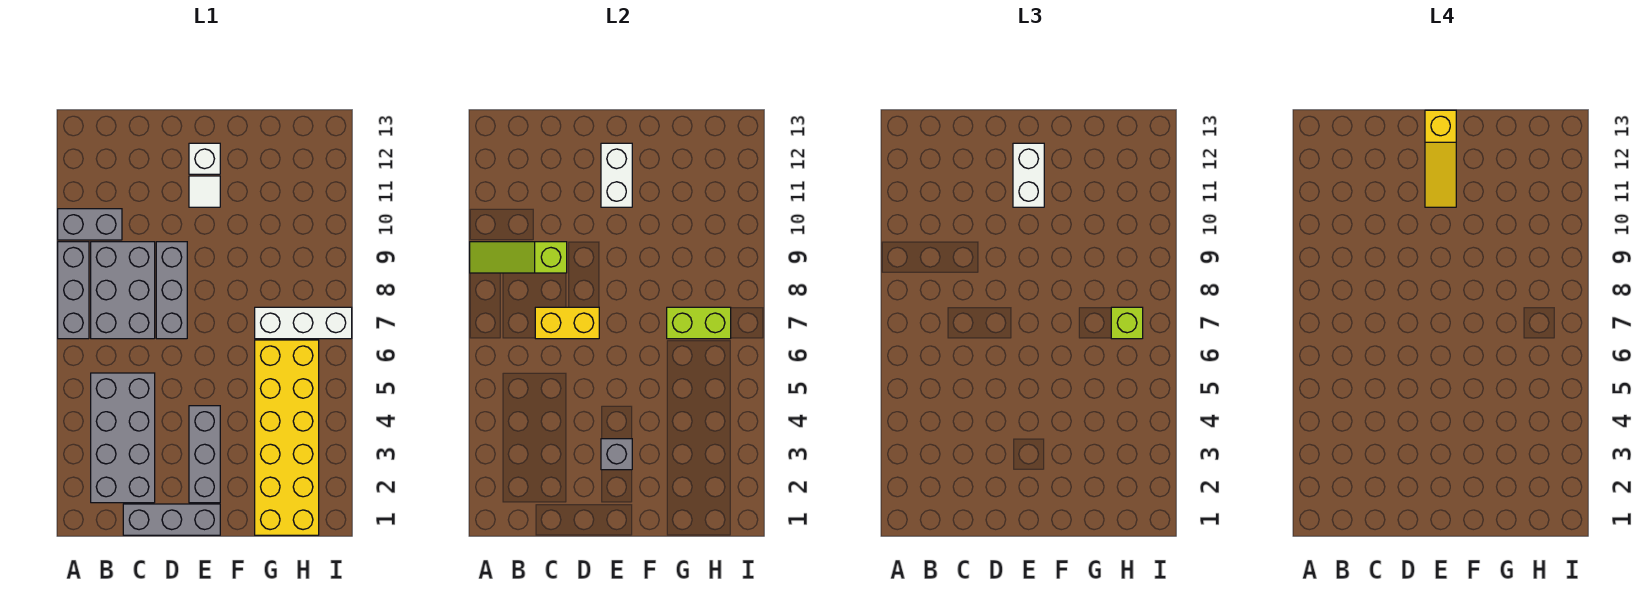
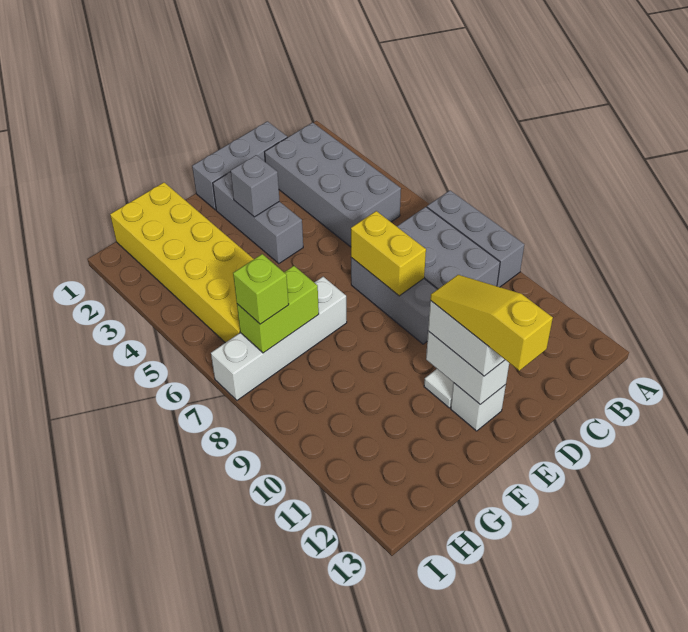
lime slope A9:C9 level 2 top C -> none
grey brick A10:B10 level 1 -> none
yellow brick C7:D7 level 2 -> yellow brick D7:D8 level 2
white brick G7:I7 level 1 -> white brick F7:I7 level 1

